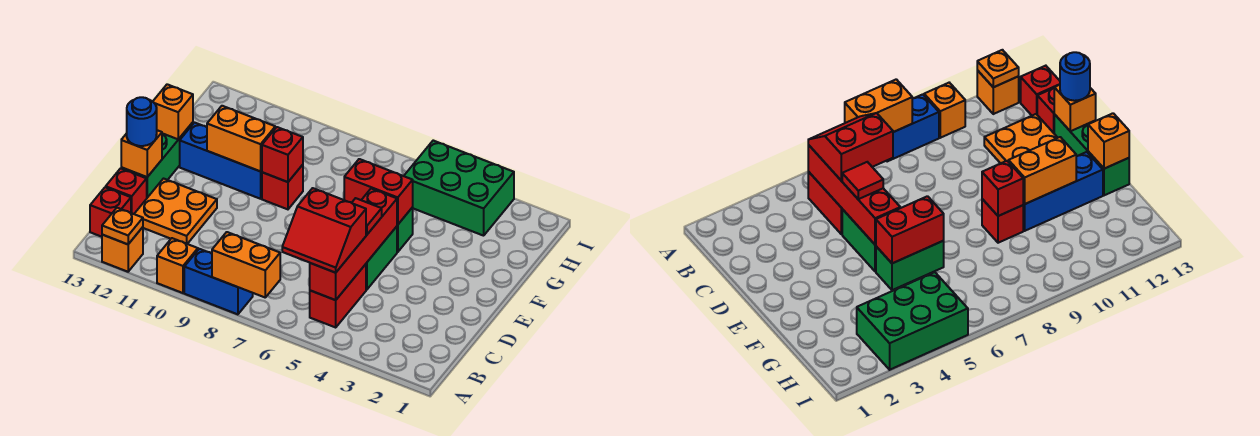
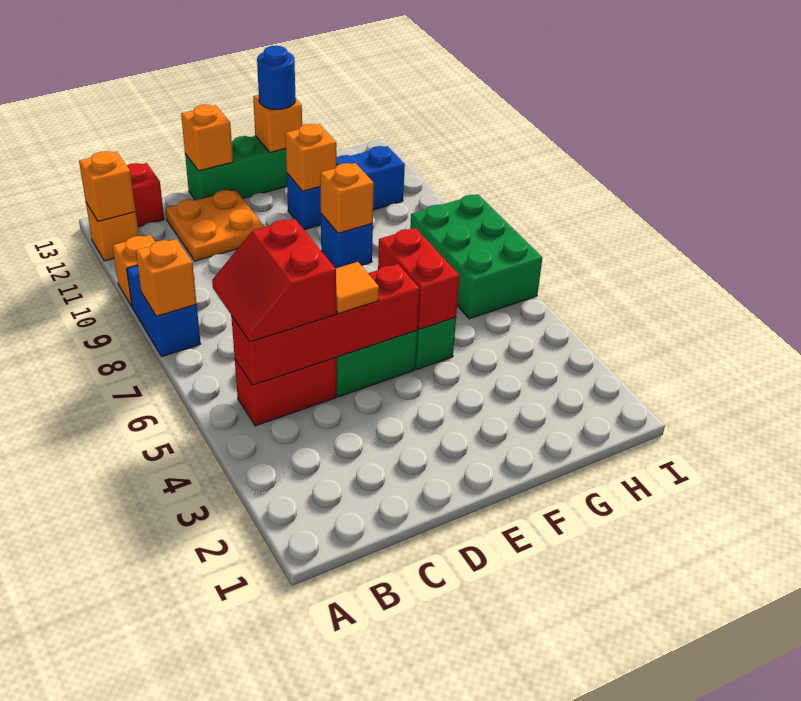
orange brick A7:A8 level 2 -> orange brick A8 level 2
orange plate A12 level 2 -> orange brick A12 level 2
red brick C13 level 1 -> none
red tile D5 level 3 -> orange tile D5 level 3
blue round brick D13 level 3 -> blue round brick F13 level 3
red brick F9 level 1 -> blue brick F9 level 1
red brick F9 level 2 -> orange brick F9 level 2
blue brick F10:F12 level 1 -> blue brick F11:H11 level 1
orange brick F10:F11 level 2 -> orange brick F11 level 2
green brick H3:I5 level 1 -> green brick H6:I8 level 1

